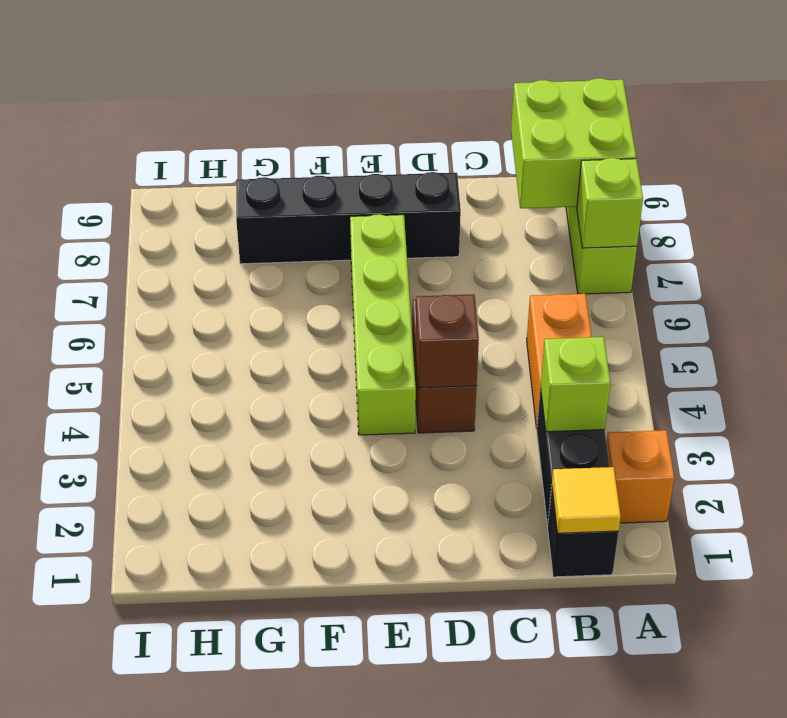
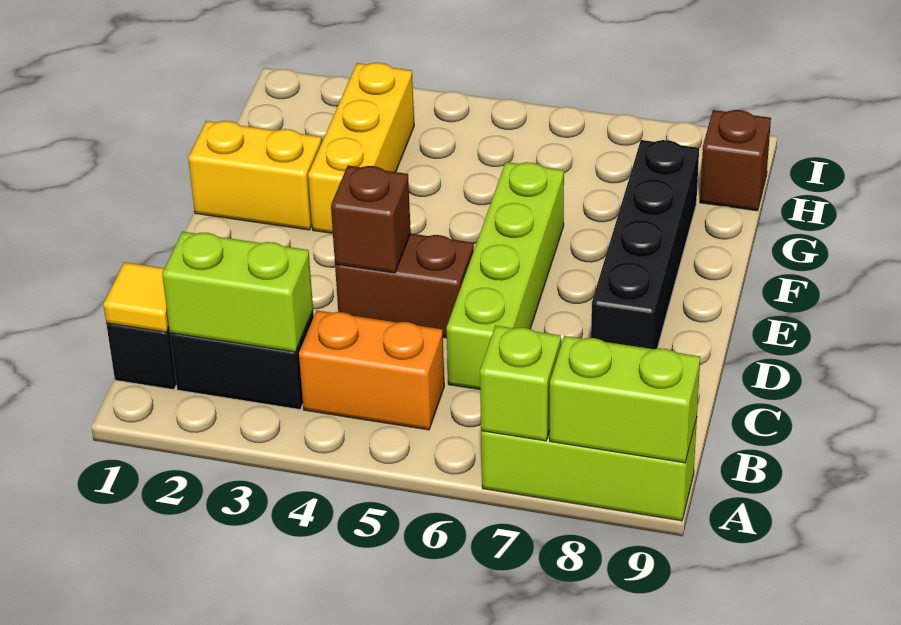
orange brick A2 level 1 -> none
lime brick A8:B9 level 2 -> lime brick A8:A9 level 2
lime brick B3 level 2 -> lime brick B2:B3 level 2
lime brick E4:E7 level 1 -> lime brick C6:F6 level 1
none -> yellow brick F1:F2 level 1
none -> yellow brick F3:H3 level 1
none -> brown brick H9 level 1

